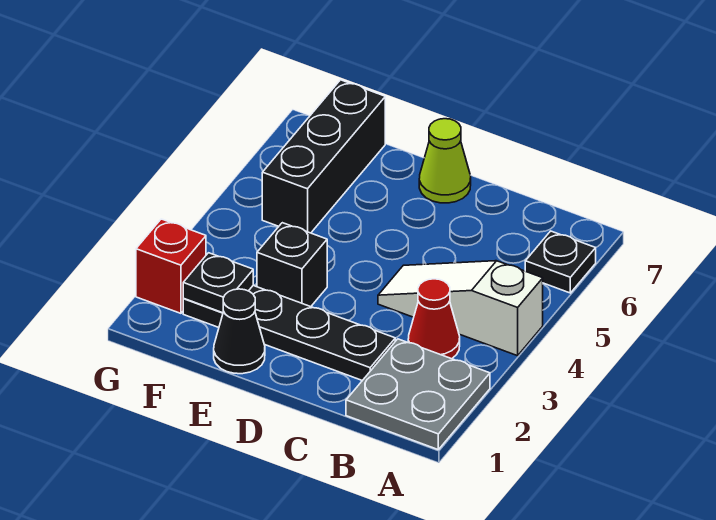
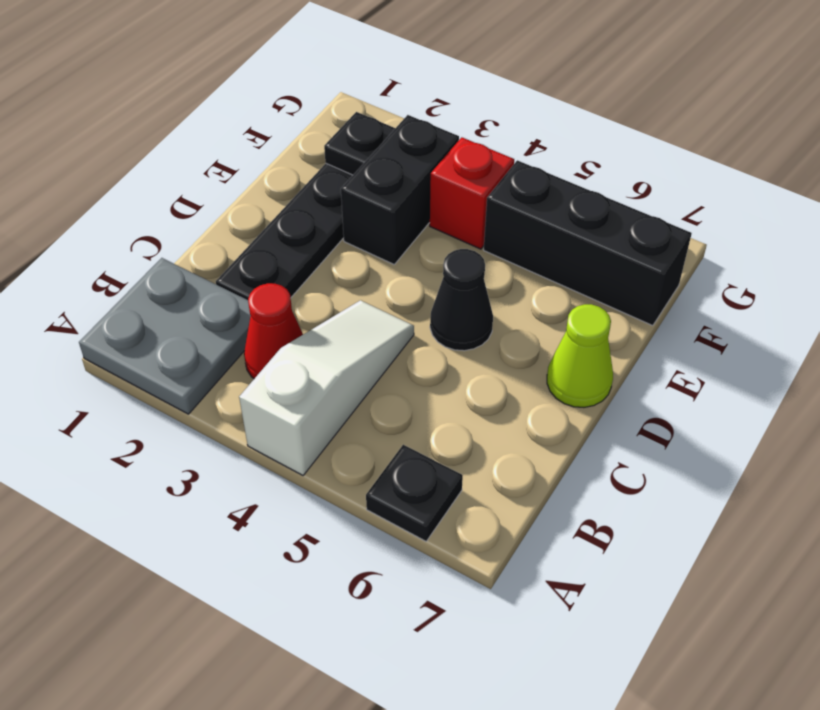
black cone E1 level 1 -> black cone D5 level 1
black brick E3 level 1 -> black brick E3:F3 level 1
red brick G2 level 1 -> red brick F4 level 1

